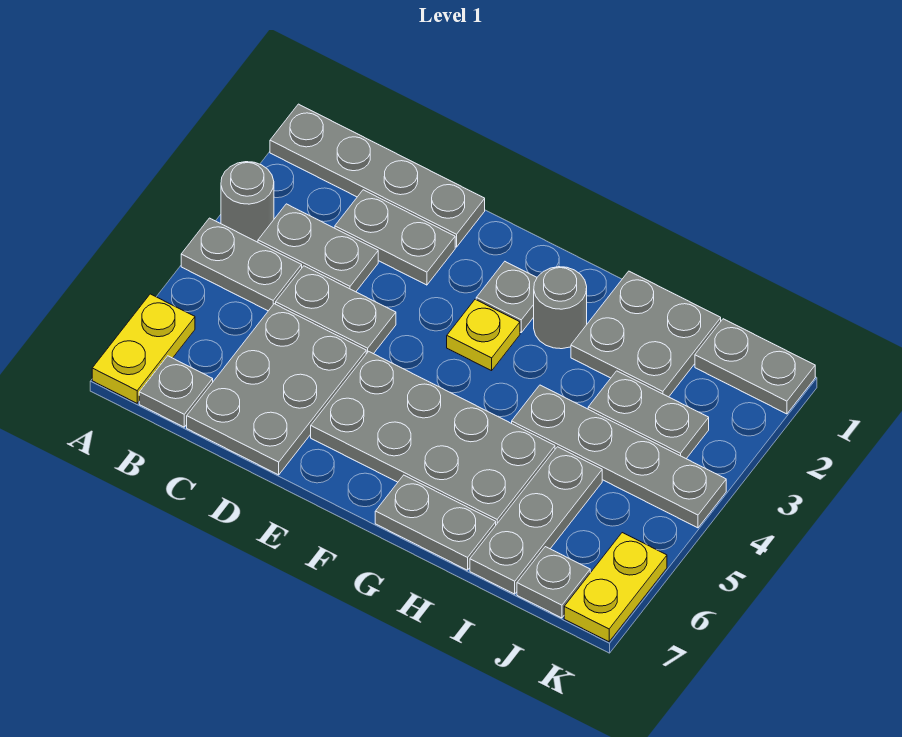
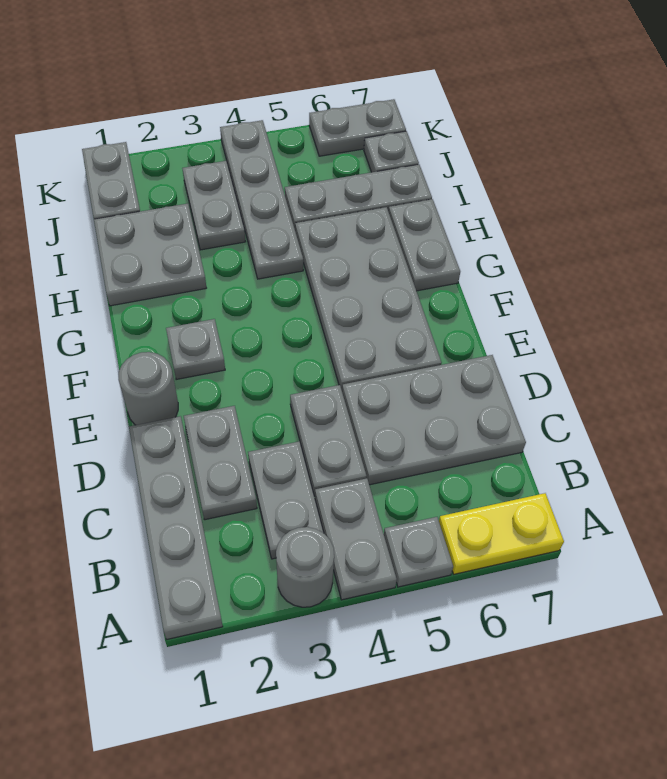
grey plate B7 level 1 -> grey plate A5 level 1
yellow plate F3 level 1 -> none
grey round brick G2 level 1 -> grey round brick E1 level 1
yellow plate K6:K7 level 1 -> grey plate K6:K7 level 1

